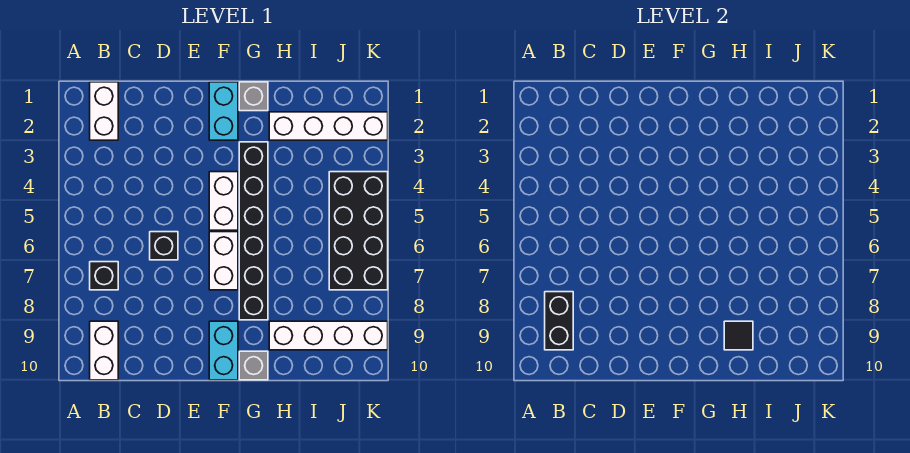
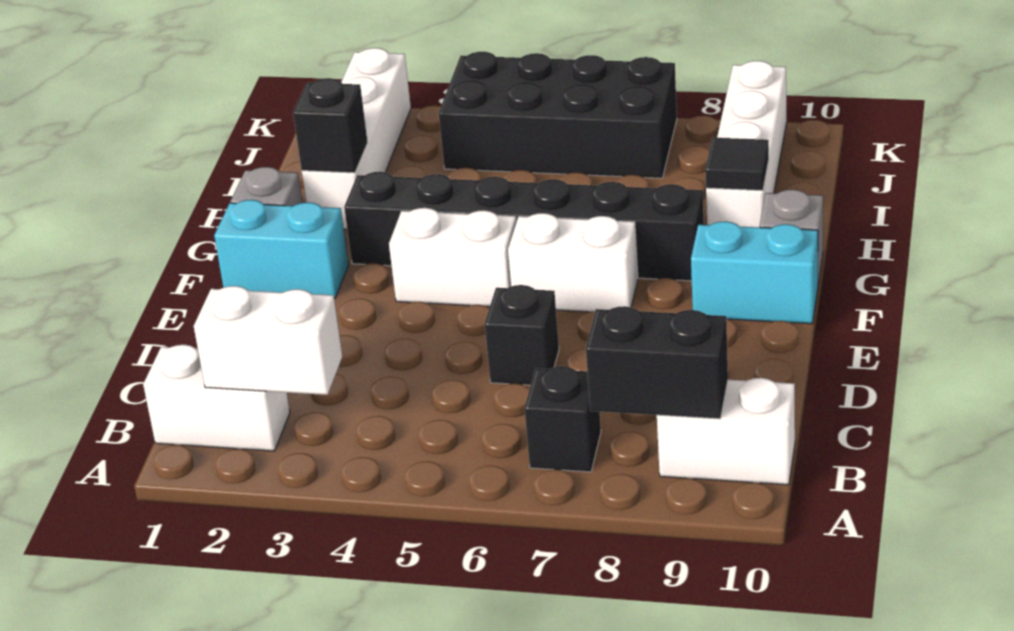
none -> white brick B2:B3 level 2
none -> black brick H2 level 2

